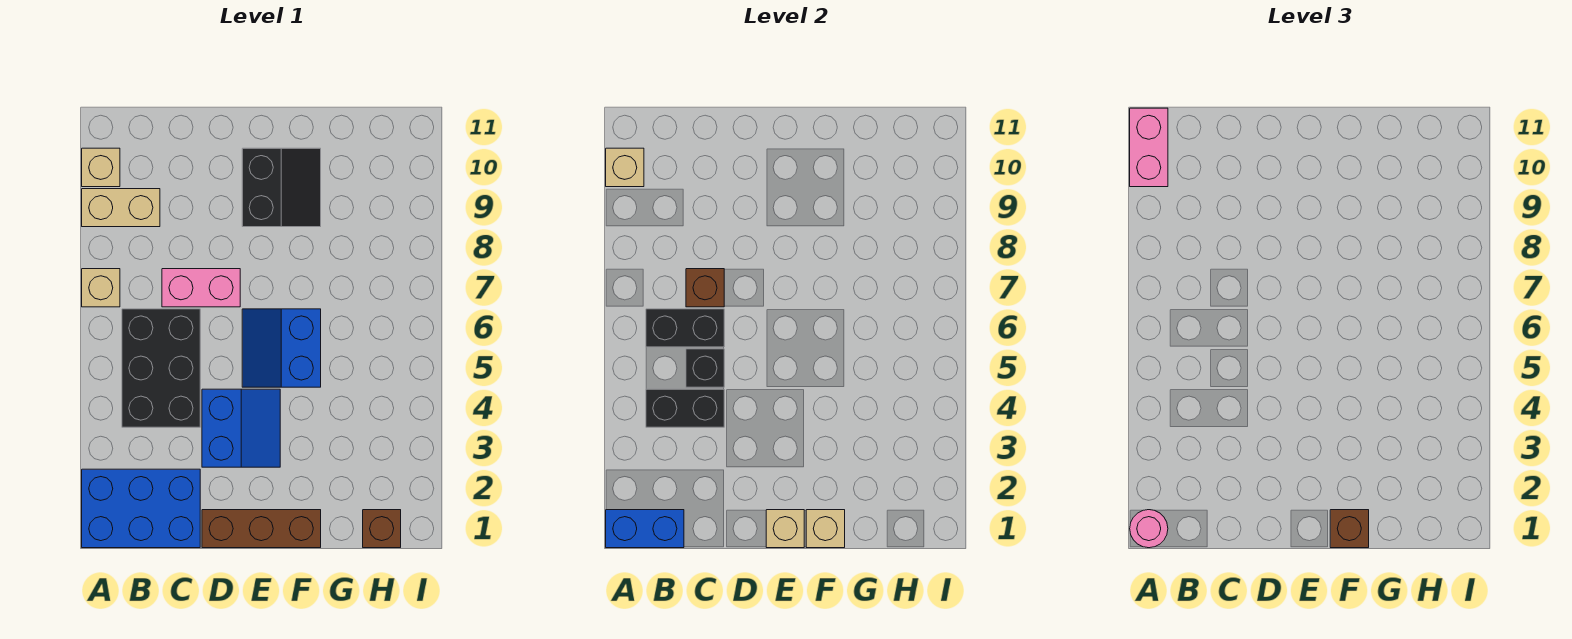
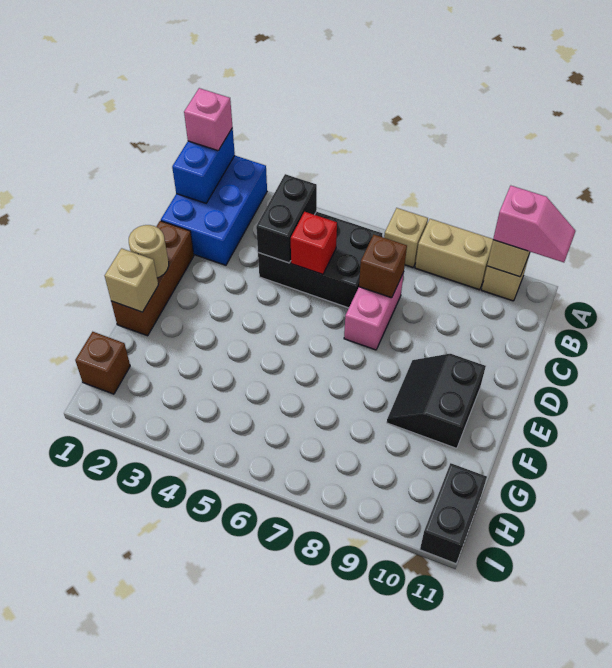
pink round brick A1 level 3 -> pink brick A1 level 3
tan brick A9:B9 level 1 -> tan brick A8:A9 level 1
pink brick A10:A11 level 3 -> pink slope A10:A11 level 3 top 10
black brick B6:C6 level 2 -> black brick H11:I11 level 1
black brick C5 level 2 -> red brick C5 level 2
blue slope D3:E4 level 1 top D -> none
tan brick E1 level 2 -> tan round brick E1 level 2
blue slope E5:F6 level 1 top F -> none
black slope E9:F10 level 1 top E -> black slope E9:F10 level 1 top 10
brown brick F1 level 3 -> none

